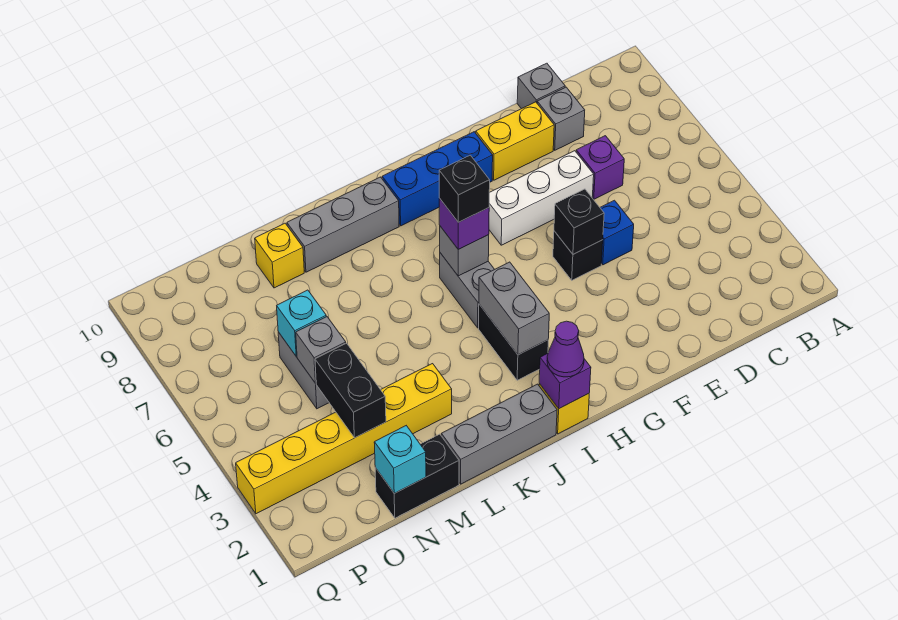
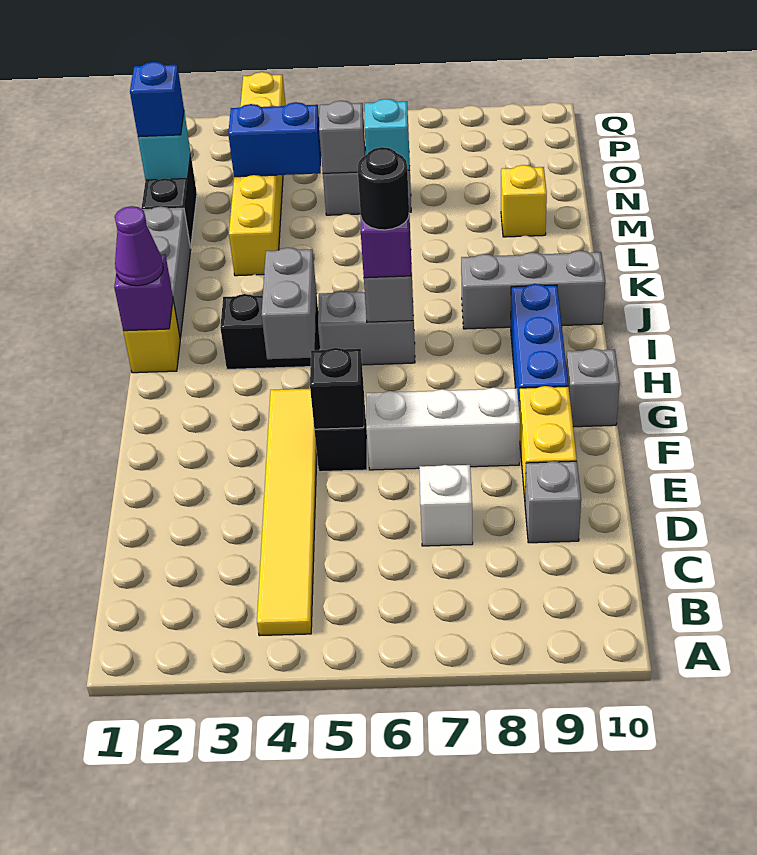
none -> yellow tile B4:G4 level 1
purple brick D7 level 1 -> white brick D7 level 1
grey brick D10 level 1 -> grey brick G10 level 1
blue brick E5 level 1 -> blue brick N1 level 3
white brick E7:G7 level 1 -> white brick F6:F8 level 1
grey brick I3:I4 level 2 -> grey brick H4:I4 level 2
black brick I6 level 4 -> black round brick I6 level 4
grey brick J9:L9 level 1 -> grey brick J8:J10 level 1
black brick N3:N4 level 2 -> blue brick N3:N4 level 2

